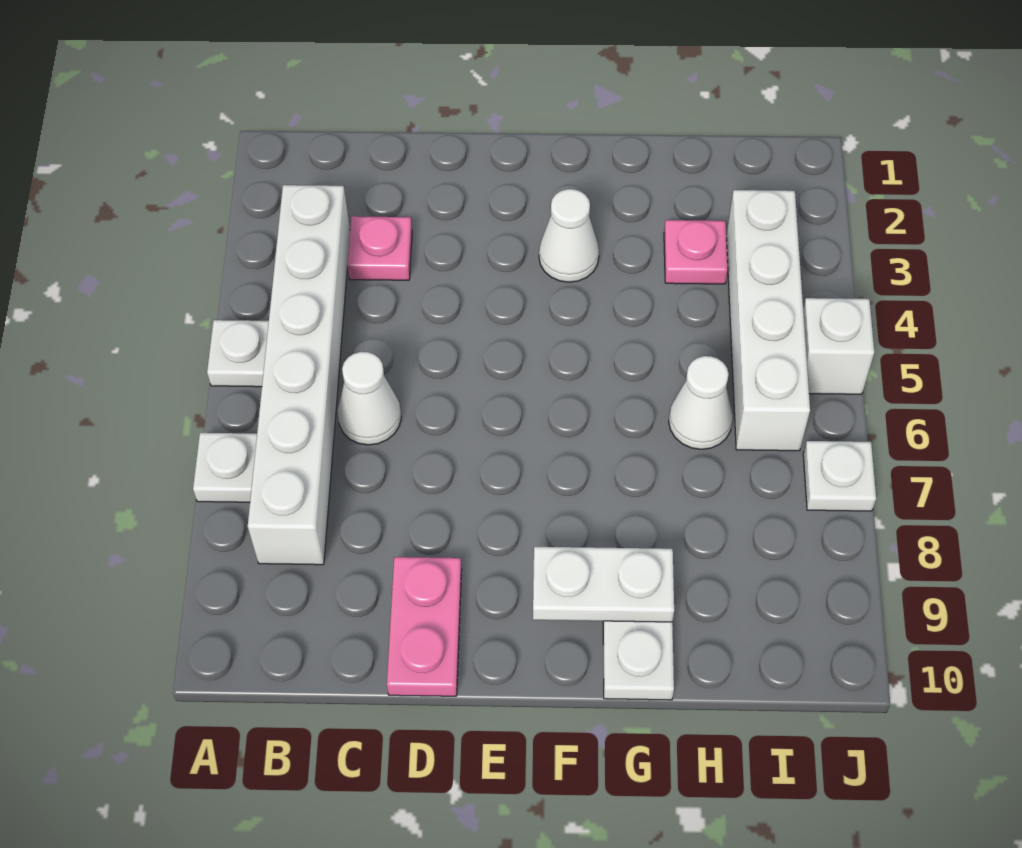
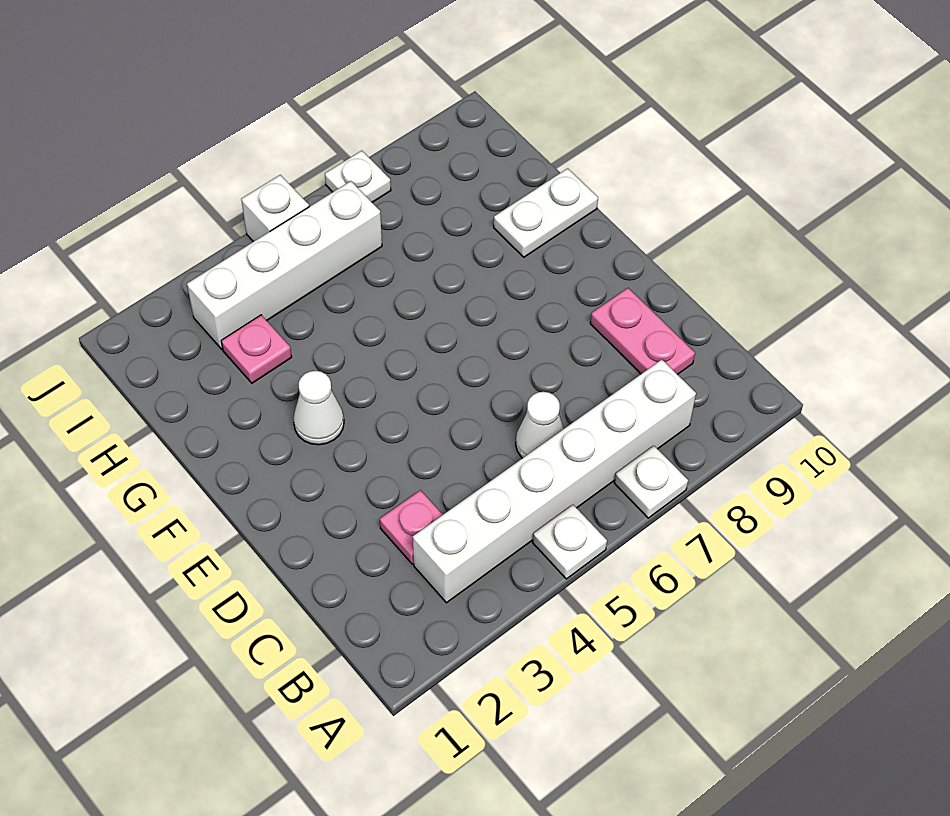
pink plate D9:D10 level 1 -> pink plate C9:D9 level 1
white plate F9:G9 level 2 -> none
white cone H6 level 1 -> none

